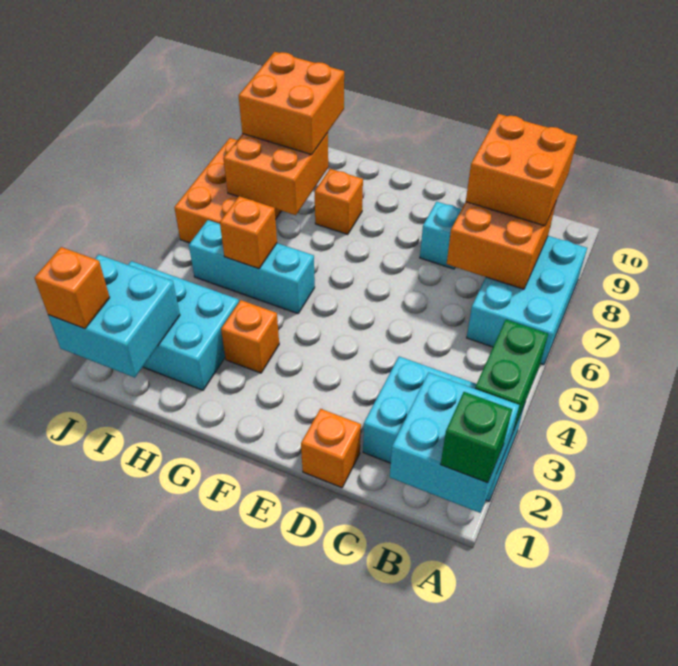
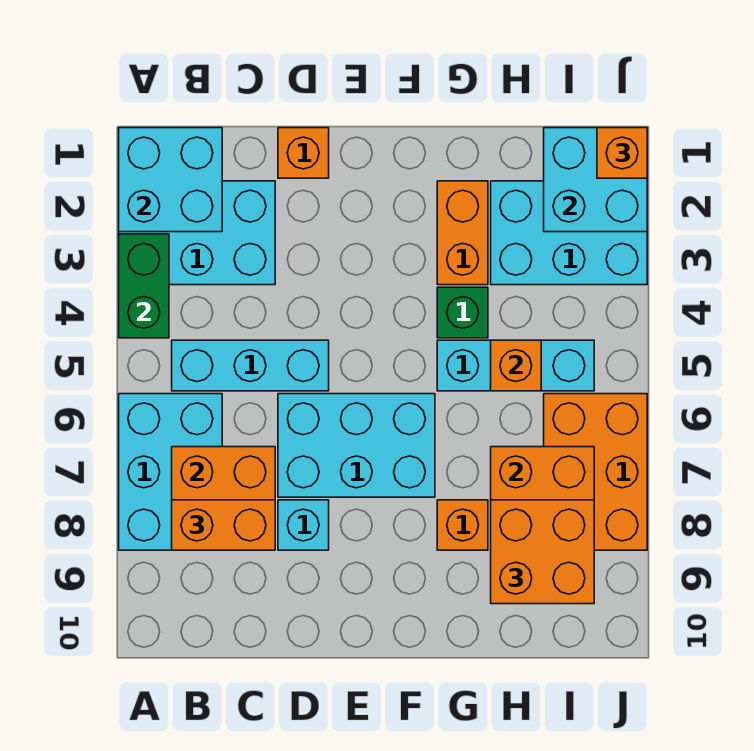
green brick A1 level 3 -> green brick G4 level 1
none -> cyan brick B5:D5 level 1
orange brick B8:C9 level 3 -> orange brick B8:C8 level 3
none -> cyan brick D6:F7 level 1
orange brick G3 level 1 -> orange brick G2:G3 level 1

